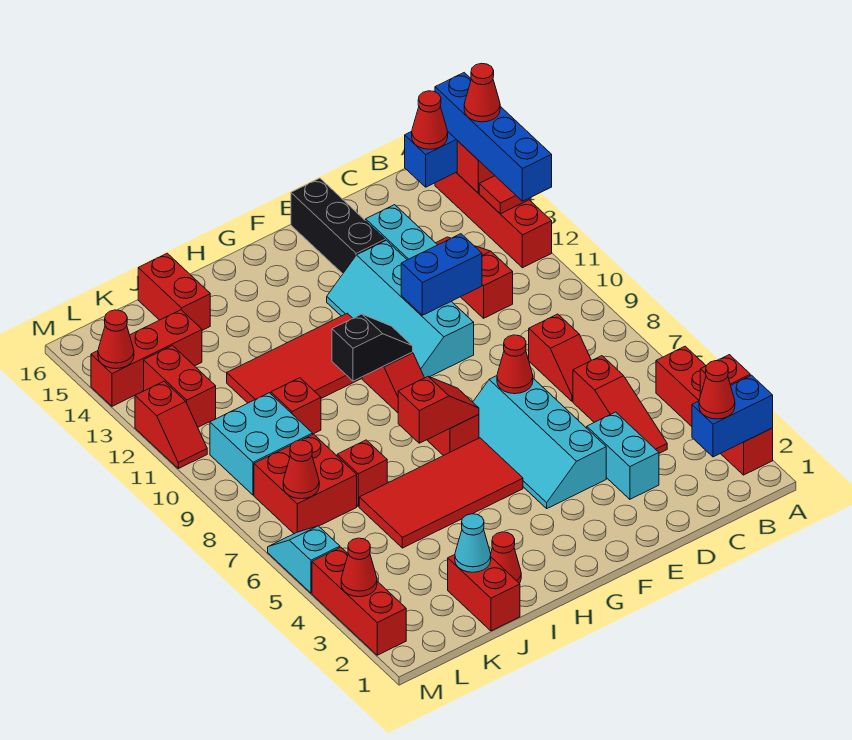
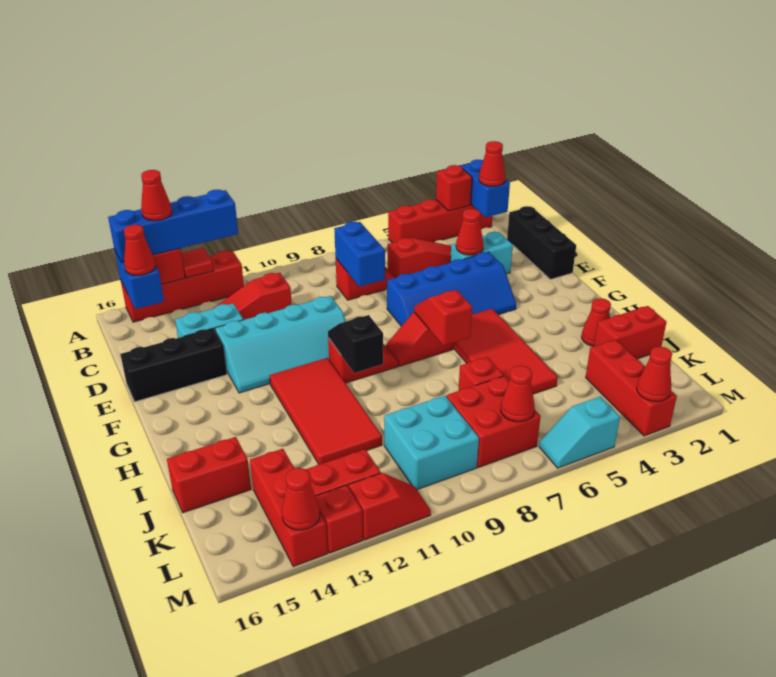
none -> black brick C1:E1 level 1
blue brick D11:E11 level 2 -> blue brick C8:D8 level 2
cyan slope E4:F7 level 1 top E -> blue slope E4:F7 level 1 top E
red cone E7 level 2 -> red cone D4 level 2
cyan cone J2 level 2 -> none
red brick J10 level 1 -> red brick M13 level 1
red brick M2:M4 level 1 -> red brick K3:M3 level 1

